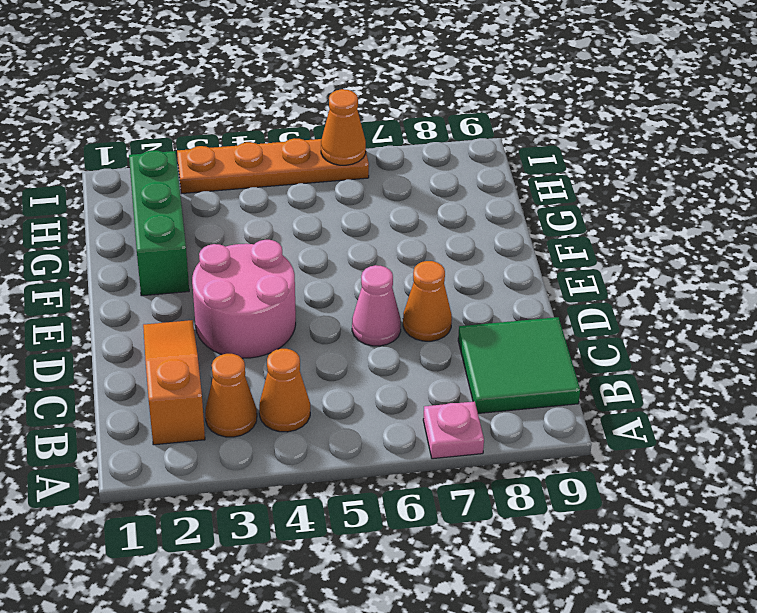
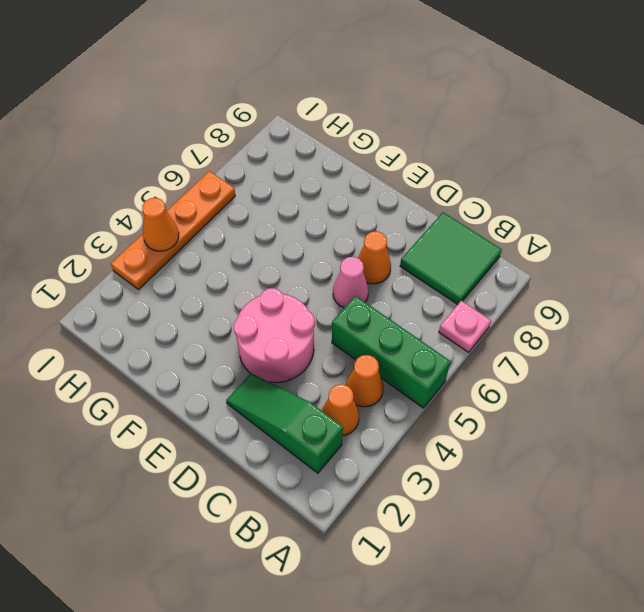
orange slope B2:D2 level 1 top B -> green slope B2:D2 level 1 top B
green brick F2:H2 level 1 -> green brick A5:C5 level 1
orange cone I6 level 2 -> orange cone I4 level 2

